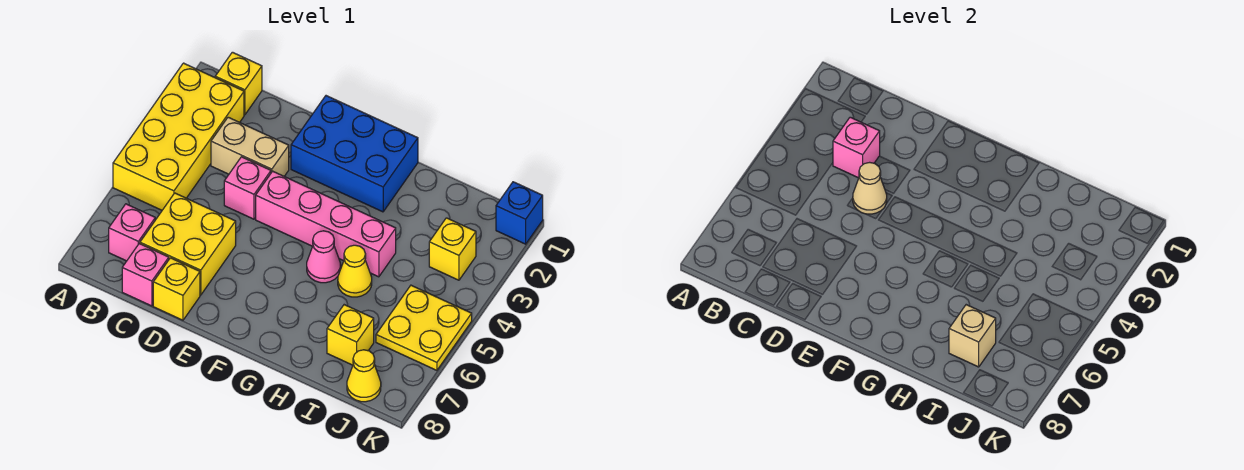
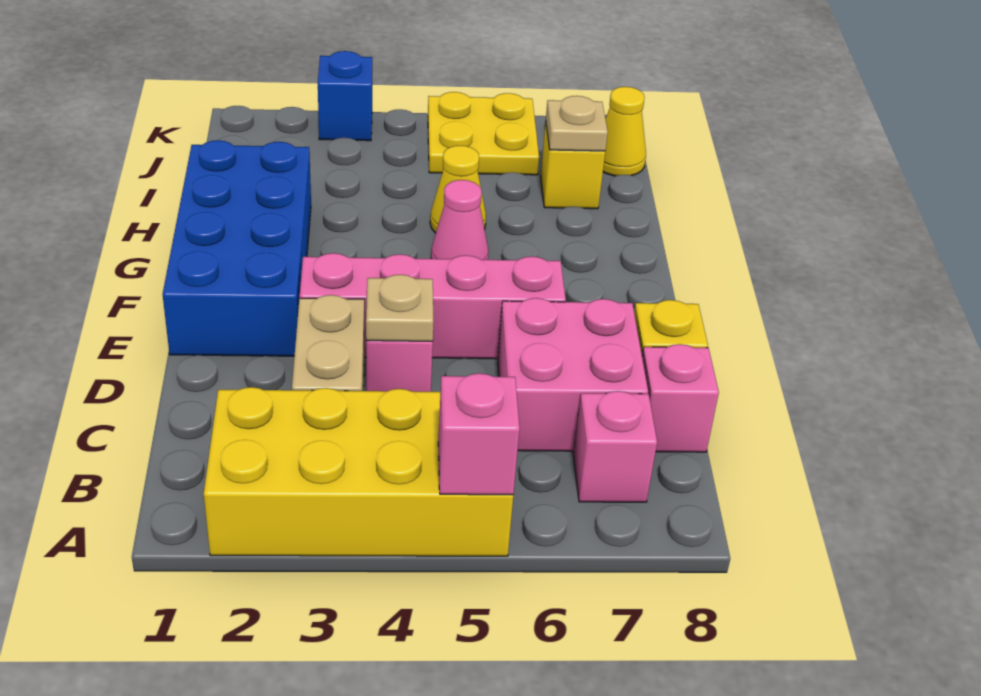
yellow brick B1 level 1 -> none
pink brick C3 level 2 -> pink brick A5 level 2
yellow brick C6:D7 level 1 -> pink brick C6:D7 level 1
tan cone D4 level 2 -> tan plate D4 level 2
blue brick E1:G2 level 1 -> blue brick E1:H2 level 1
pink brick E4:H4 level 1 -> pink brick E3:E6 level 1
tan brick I7 level 2 -> tan plate I7 level 2
yellow brick J3 level 1 -> none
blue brick K1 level 1 -> blue brick K3 level 1

